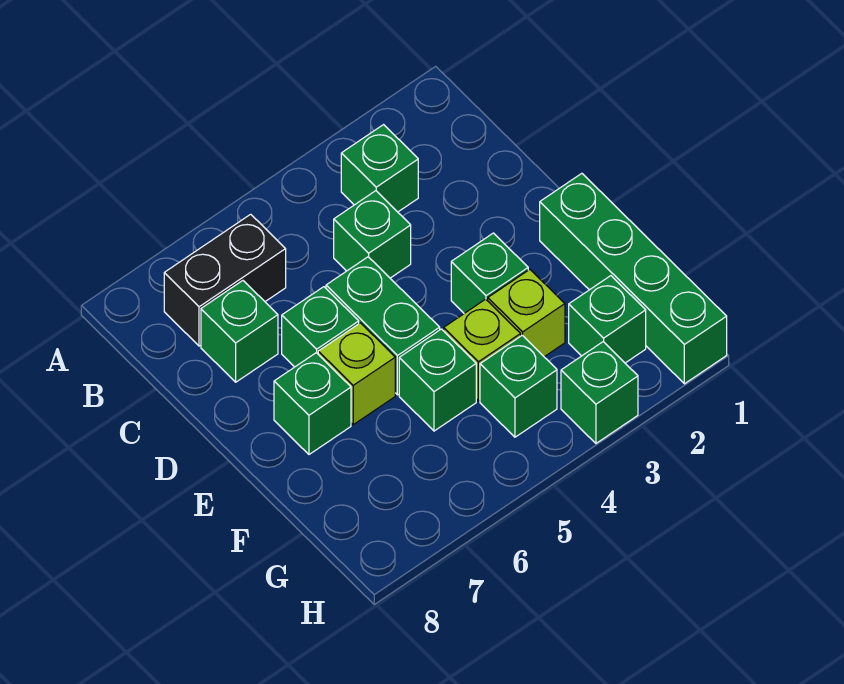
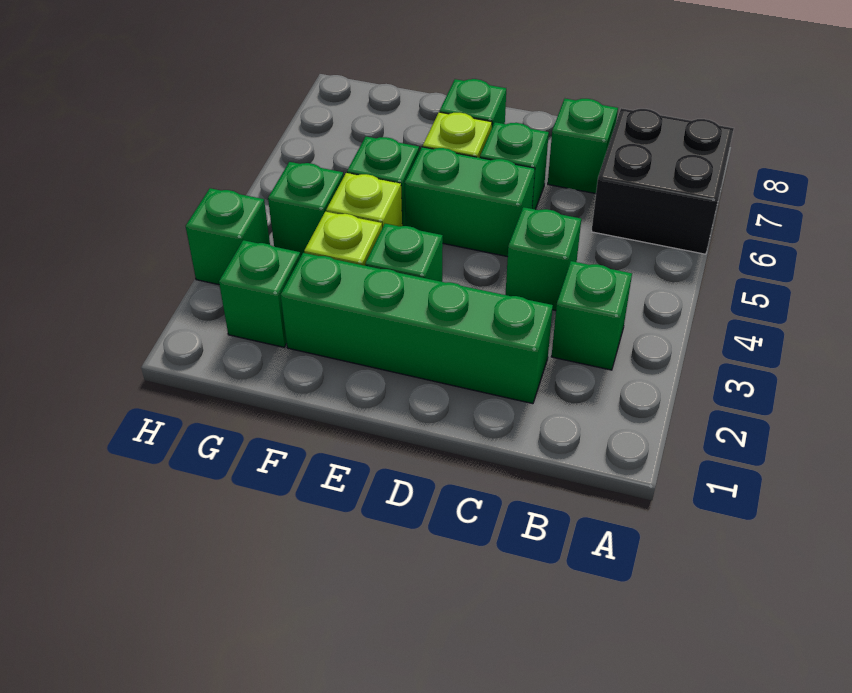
black brick B6:B7 level 1 -> black brick A6:B7 level 1
green brick E1:H1 level 1 -> green brick C2:F2 level 1

